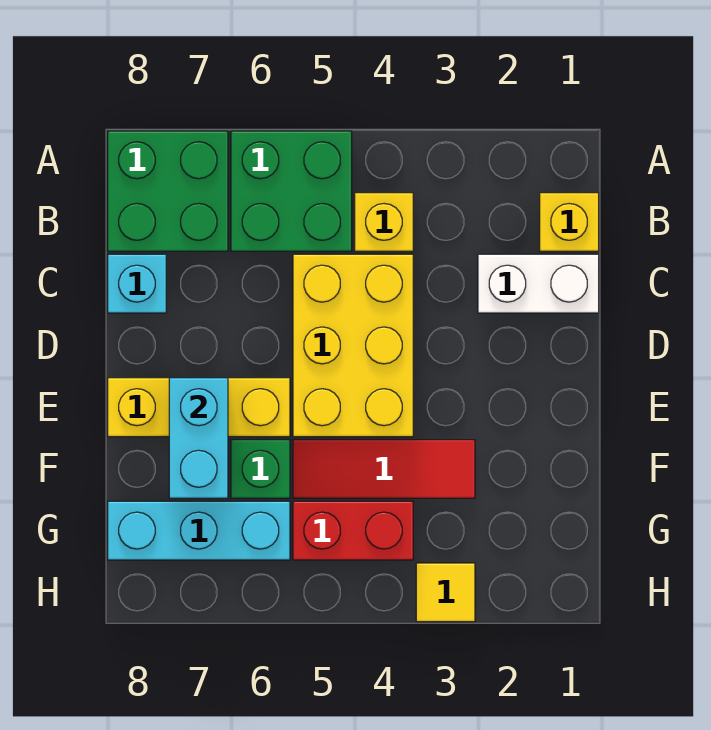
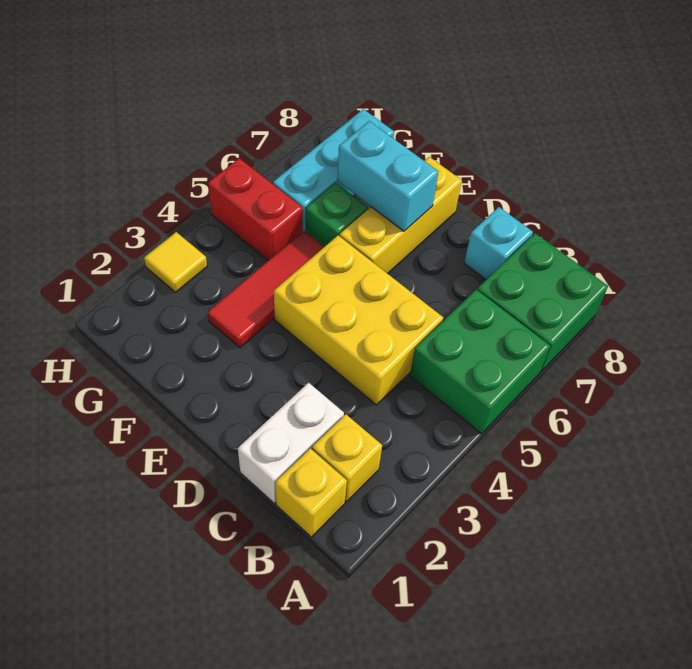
yellow brick B4 level 1 -> yellow brick B2 level 1
red brick G4:G5 level 1 -> red brick G5:H5 level 1

